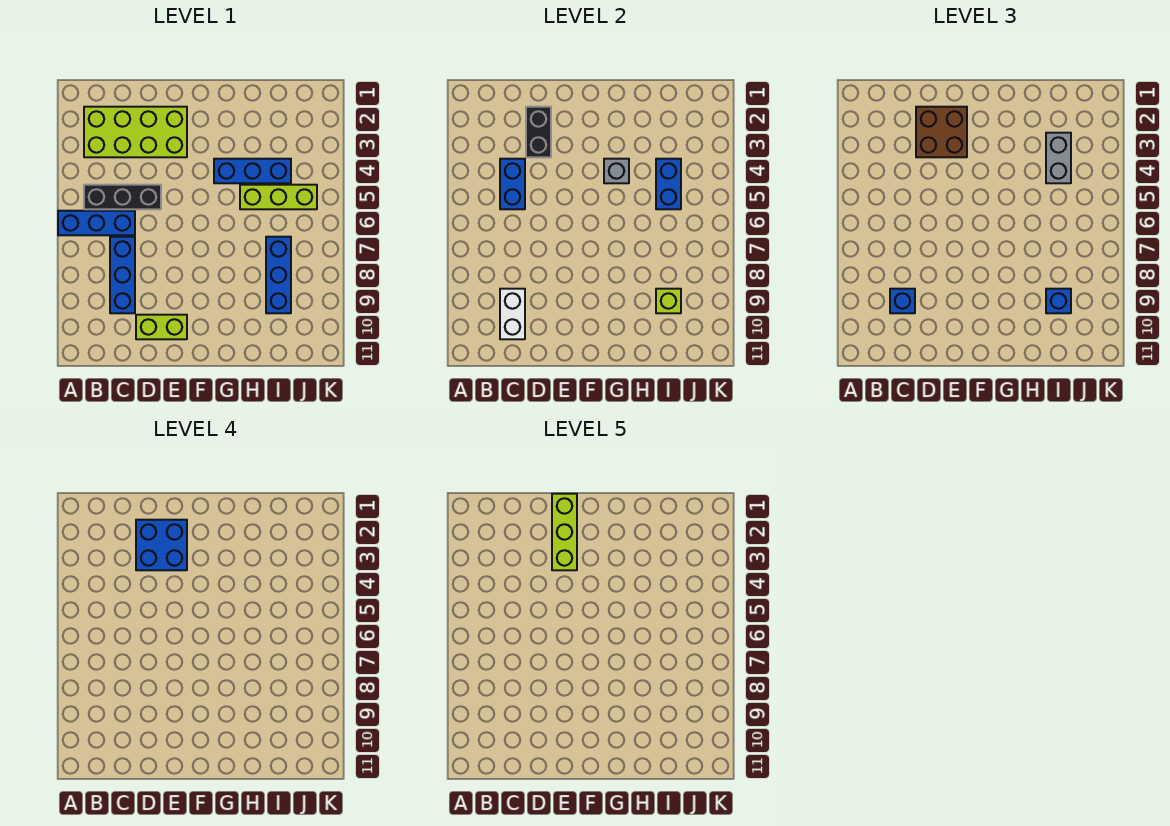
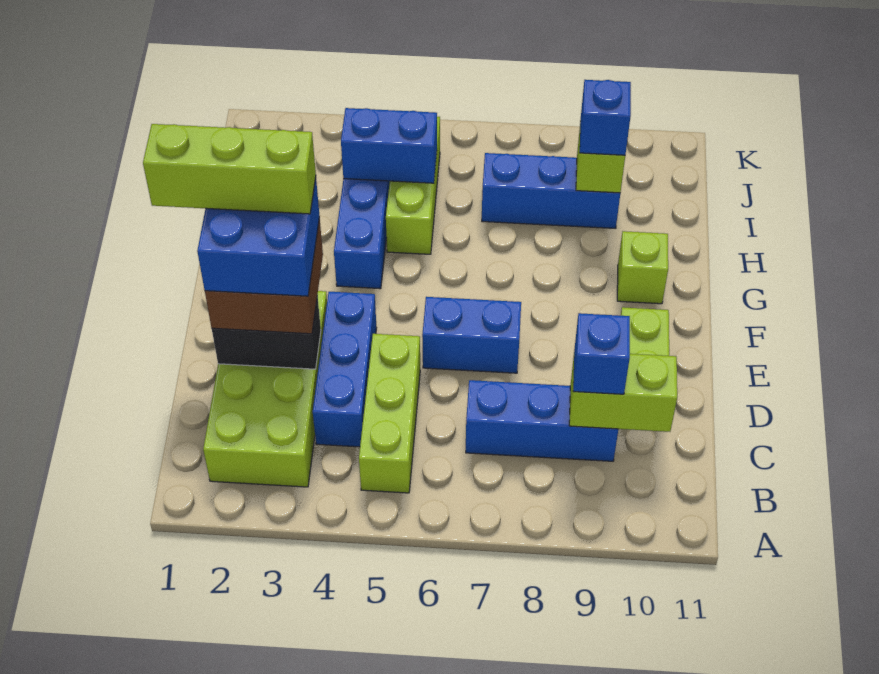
blue brick A6:C6 level 1 -> blue brick C4:E4 level 1
black brick B5:D5 level 1 -> lime brick B5:D5 level 1
blue brick C4:C5 level 2 -> blue brick E6:E7 level 1
white brick C9:C10 level 2 -> lime brick C9:C10 level 2
grey brick G4 level 2 -> none
none -> lime brick G10 level 1
grey brick I3:I4 level 3 -> none

